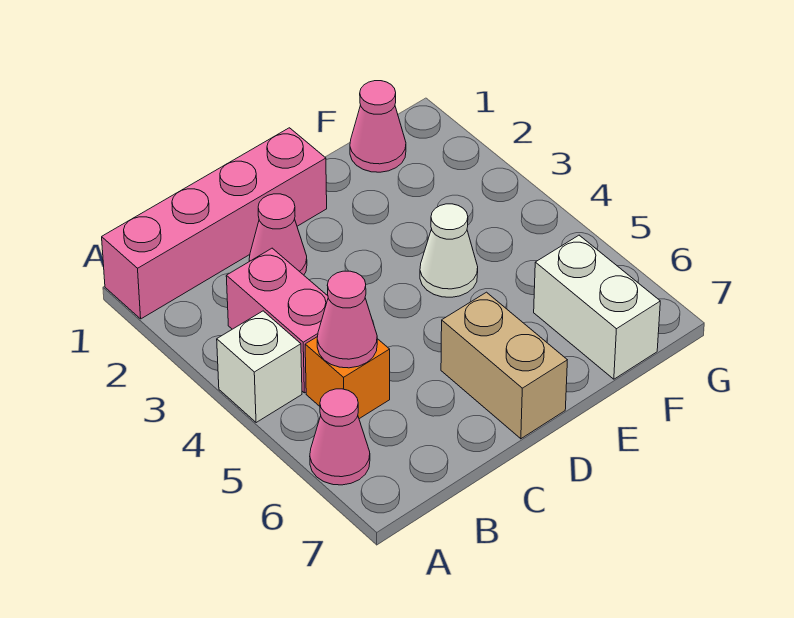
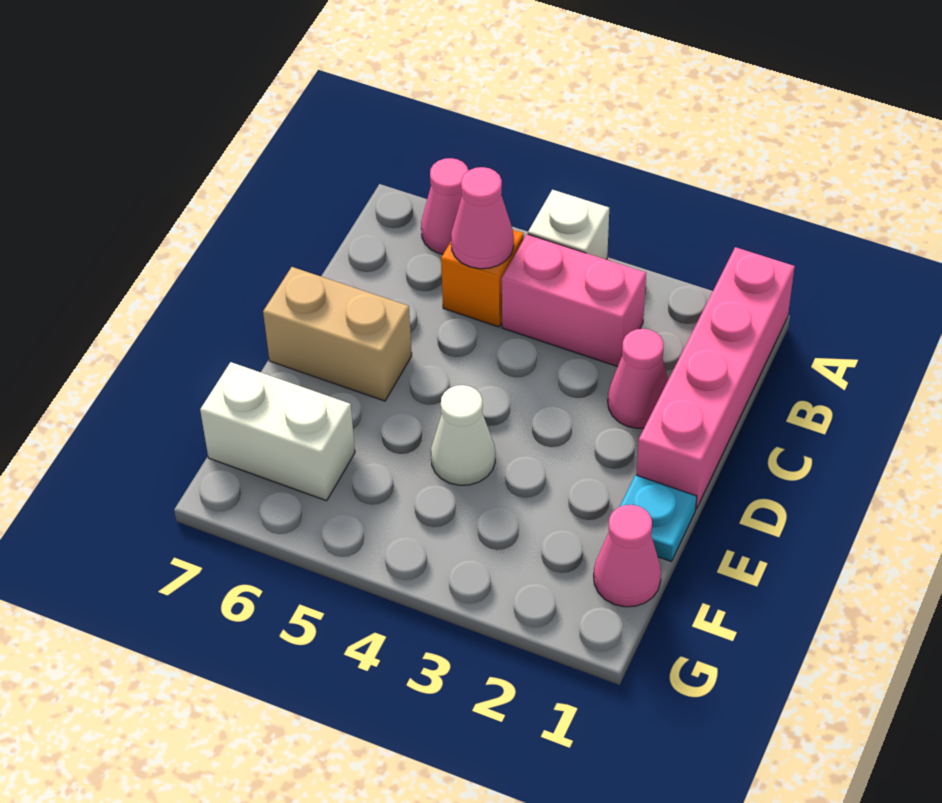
none -> cyan plate E1 level 1

